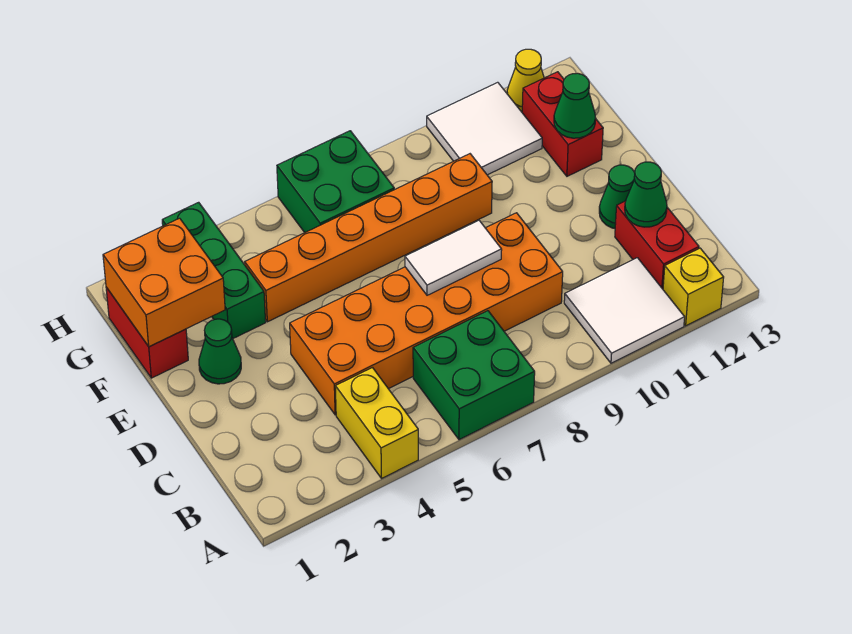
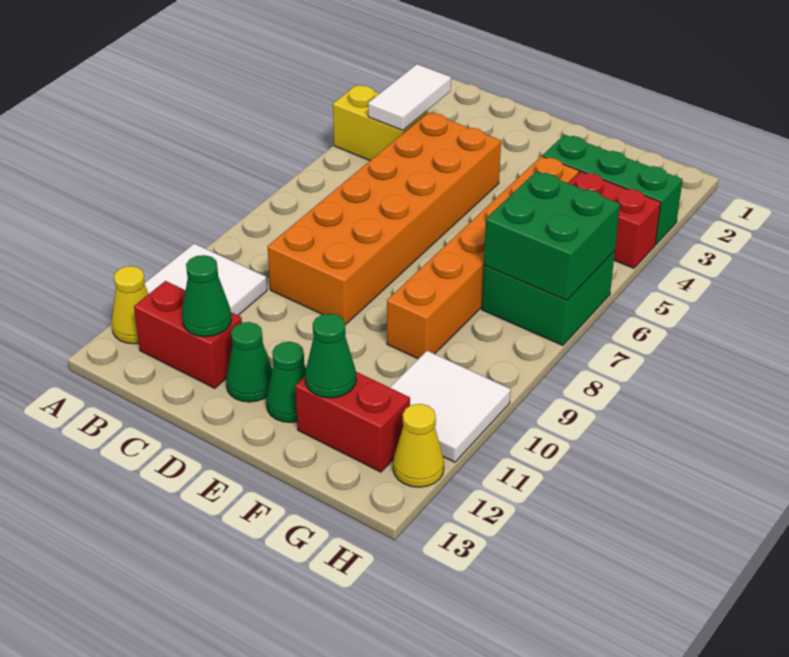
green brick A6:B7 level 1 -> green brick G6:H7 level 2
yellow brick A12 level 1 -> yellow cone A12 level 1
white tile D7:D8 level 2 -> white tile B3:B4 level 2
green cone E2 level 1 -> green cone E12 level 1
red brick F1:G1 level 1 -> red brick G4:H4 level 1
orange brick F1:G2 level 2 -> none

